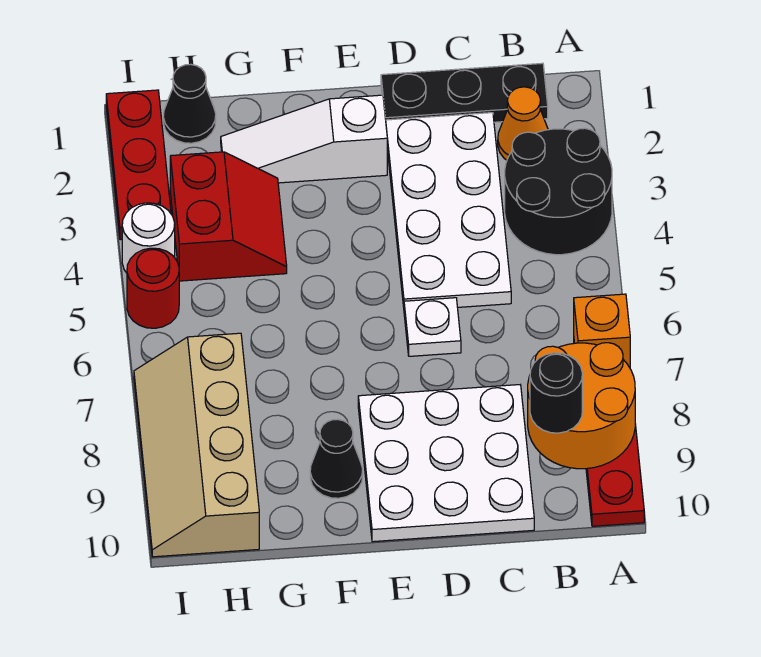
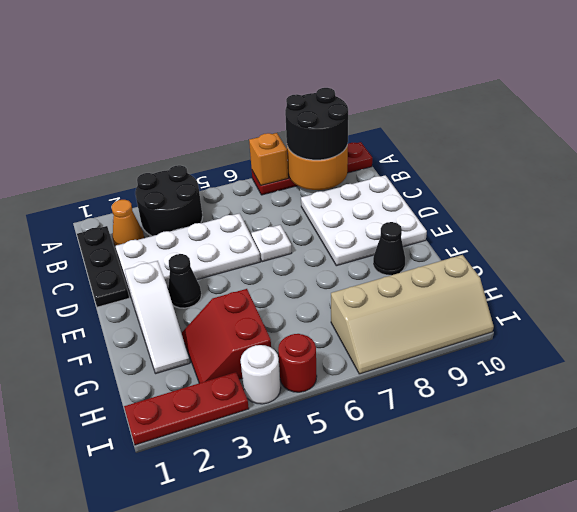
black round brick B9 level 3 -> black round brick A8:B9 level 3
red slope G3:H4 level 1 top H -> red slope G3:H4 level 1 top 4
black cone H1 level 1 -> black cone E3 level 1

